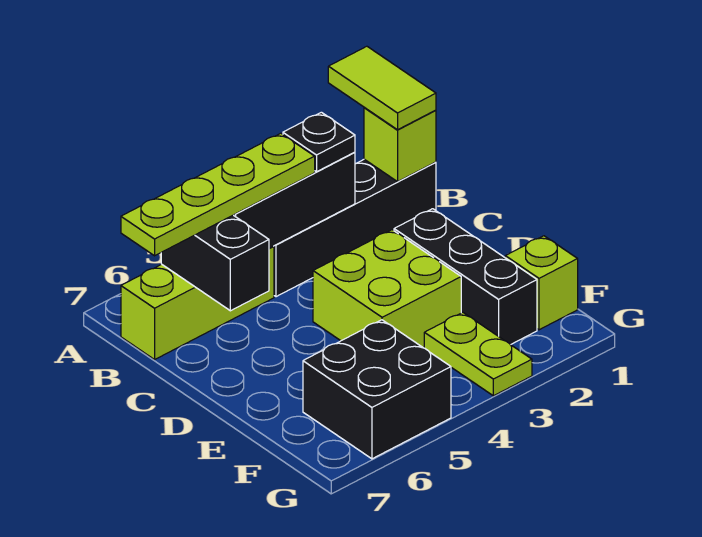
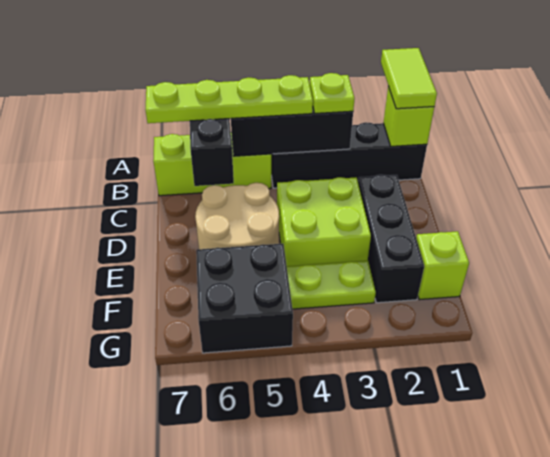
black plate B3 level 3 -> lime plate B3 level 3
none -> tan round brick D5:E6 level 1
lime plate F3:G3 level 1 -> lime plate F3:F4 level 1

